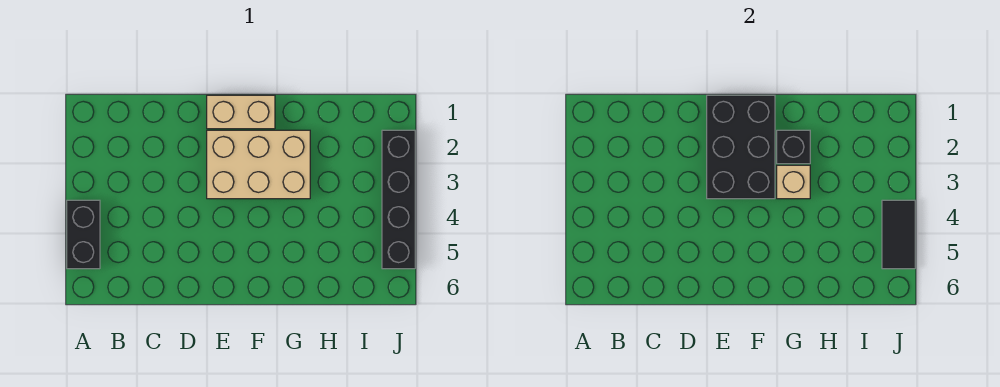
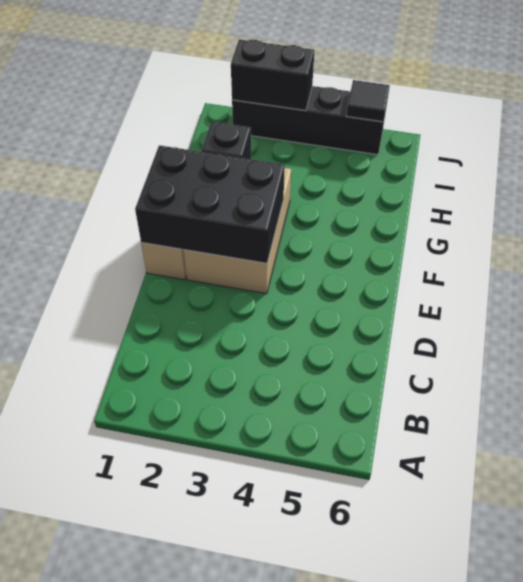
black brick A4:A5 level 1 -> black brick J2:J3 level 2
tan brick G3 level 2 -> none
black tile J4:J5 level 2 -> black tile J5 level 2

